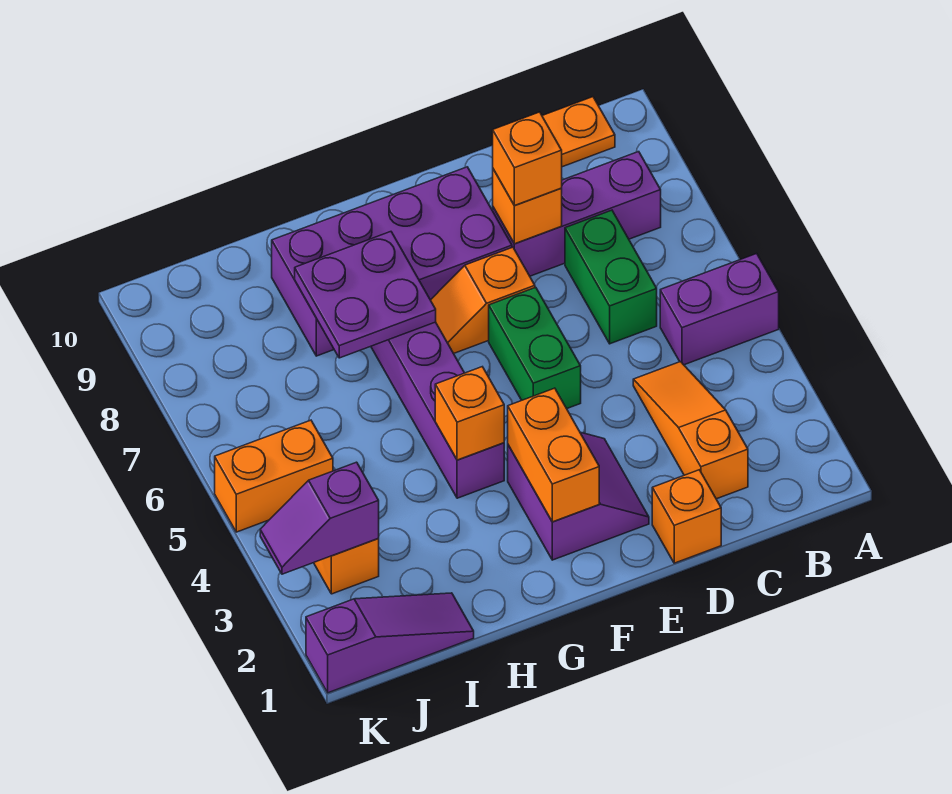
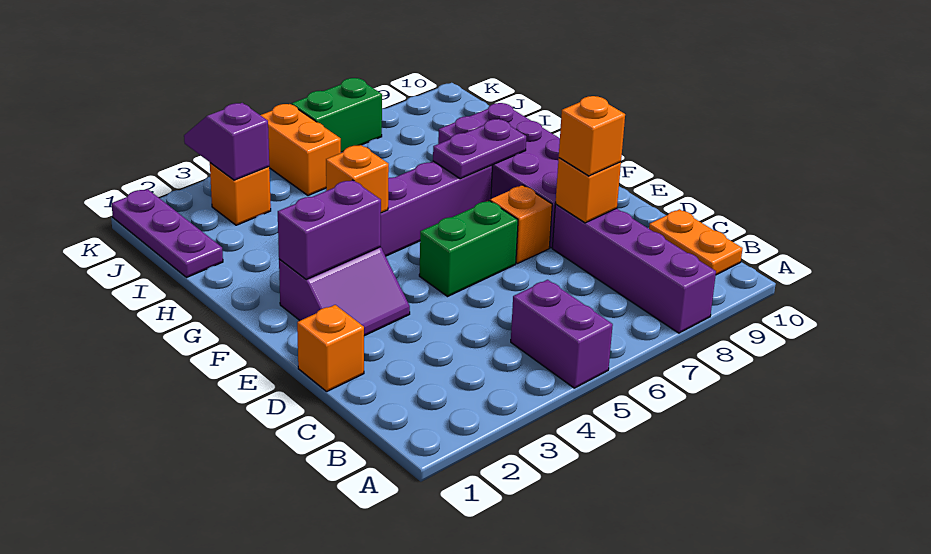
purple brick B8:D8 level 1 -> purple brick A8:D8 level 1
orange slope C2:C4 level 1 top 2 -> none
green brick C6:C7 level 1 -> green brick K6:K7 level 1
orange brick F2:F3 level 2 -> purple brick F2:F3 level 2
purple plate G7:H8 level 2 -> purple plate G7:G8 level 2
purple slope I1:K1 level 1 top K -> purple plate I1:K1 level 1

